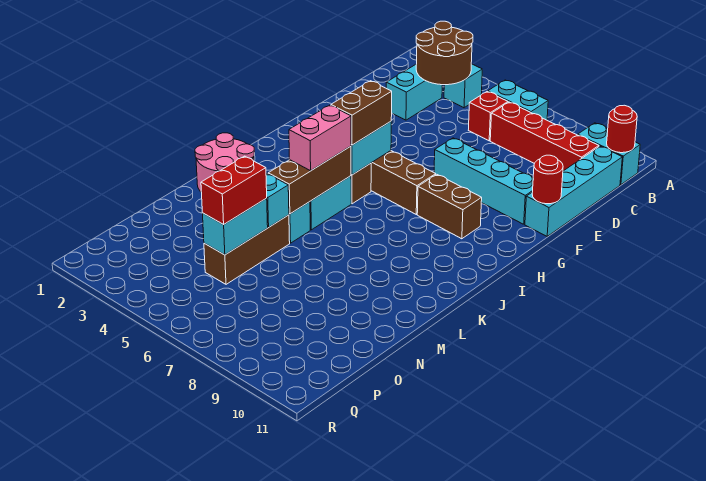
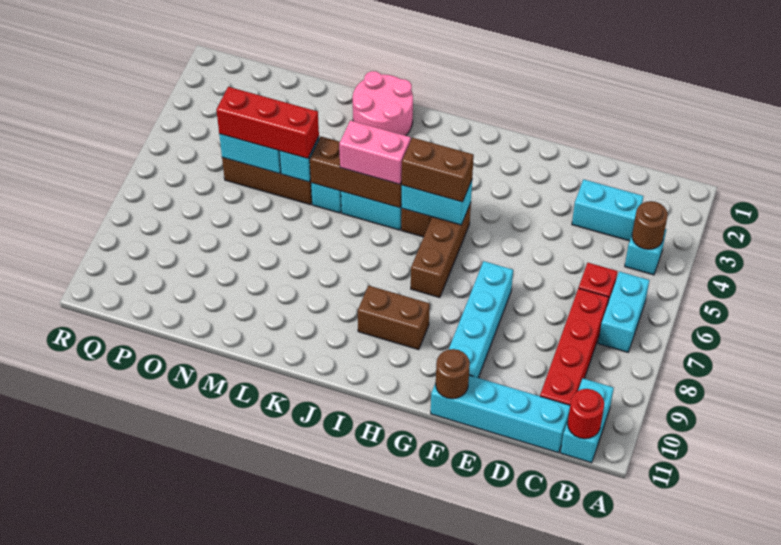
brown round brick B3:C4 level 2 -> brown round brick B4 level 2
red round brick F11 level 2 -> brown round brick F11 level 2
brown brick H8:H9 level 1 -> brown brick H9:I9 level 1
red brick N5:O5 level 3 -> red brick M5:O5 level 3

